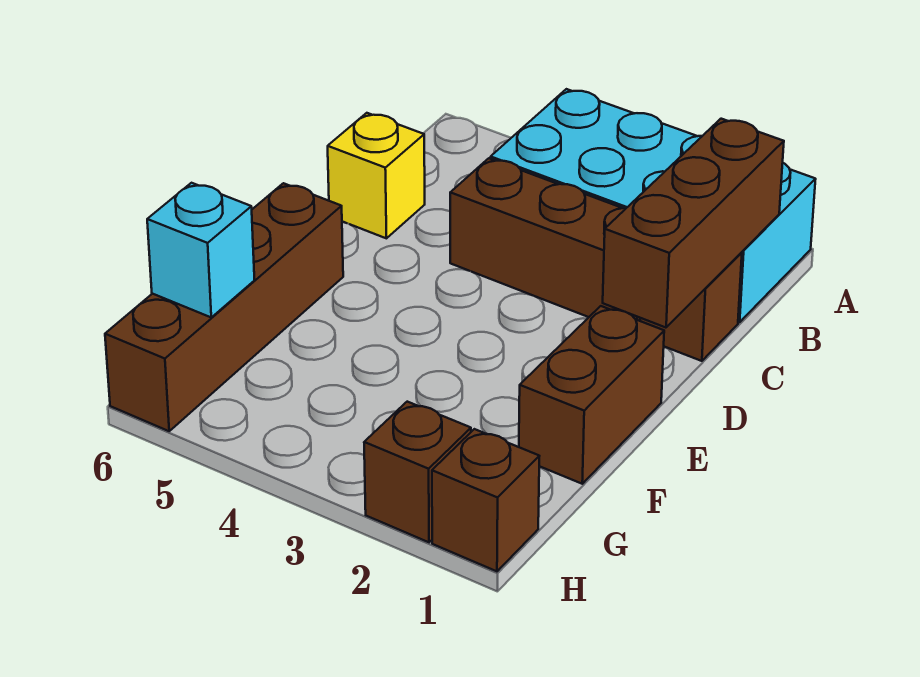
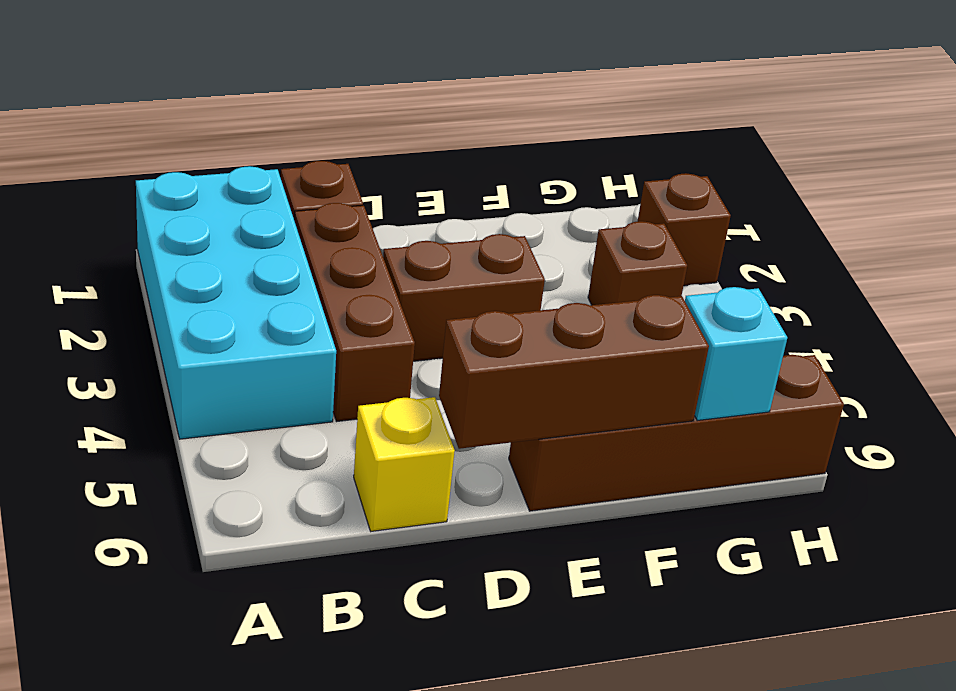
brown brick B1:D1 level 2 -> brown brick D6:F6 level 2
brown brick E1:F1 level 1 -> brown brick D3:E3 level 1
brown brick H1 level 1 -> brown brick G3 level 1

